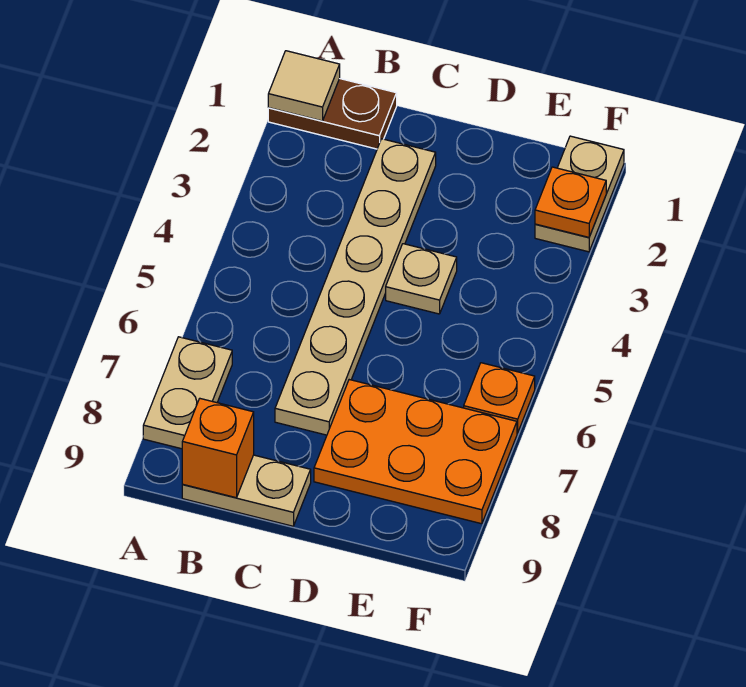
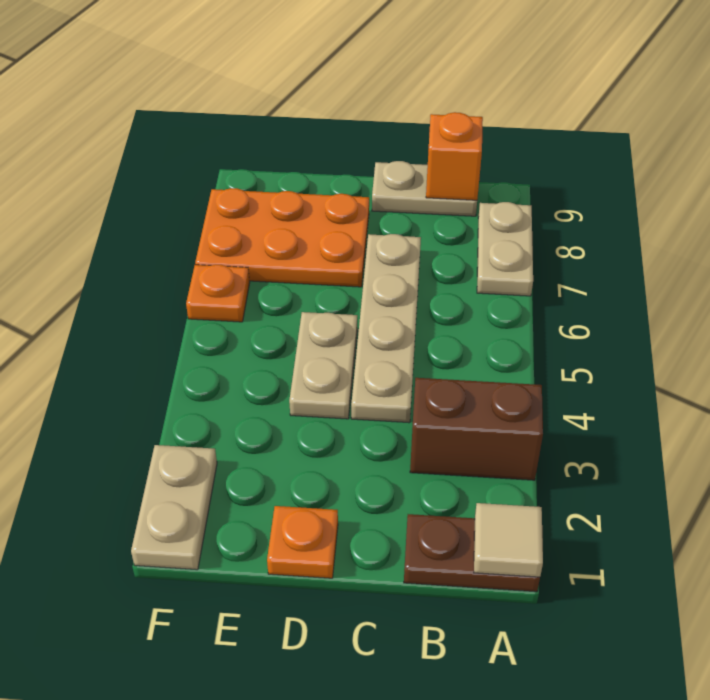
none -> brown brick A3:B3 level 1
tan plate C2:C7 level 1 -> tan plate C4:C7 level 1
tan plate D4 level 1 -> tan plate D4:D5 level 1
orange plate F2 level 2 -> orange plate D1 level 1

